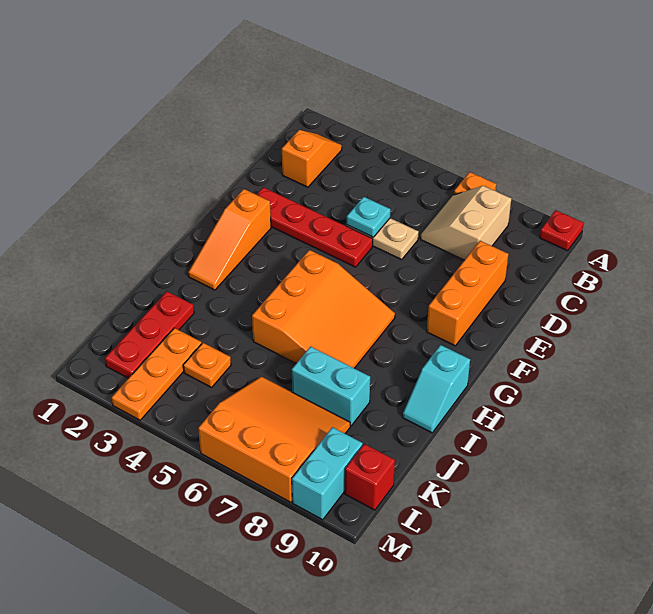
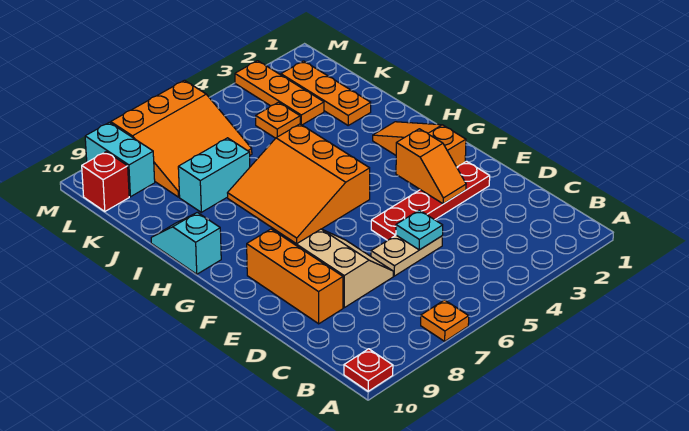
orange slope B2:C2 level 1 top C -> orange slope E3:F3 level 2 top F
tan slope B7:C8 level 1 top 8 -> tan slope D7:E8 level 1 top 8
red plate J2:L2 level 1 -> orange plate J2:L2 level 1

